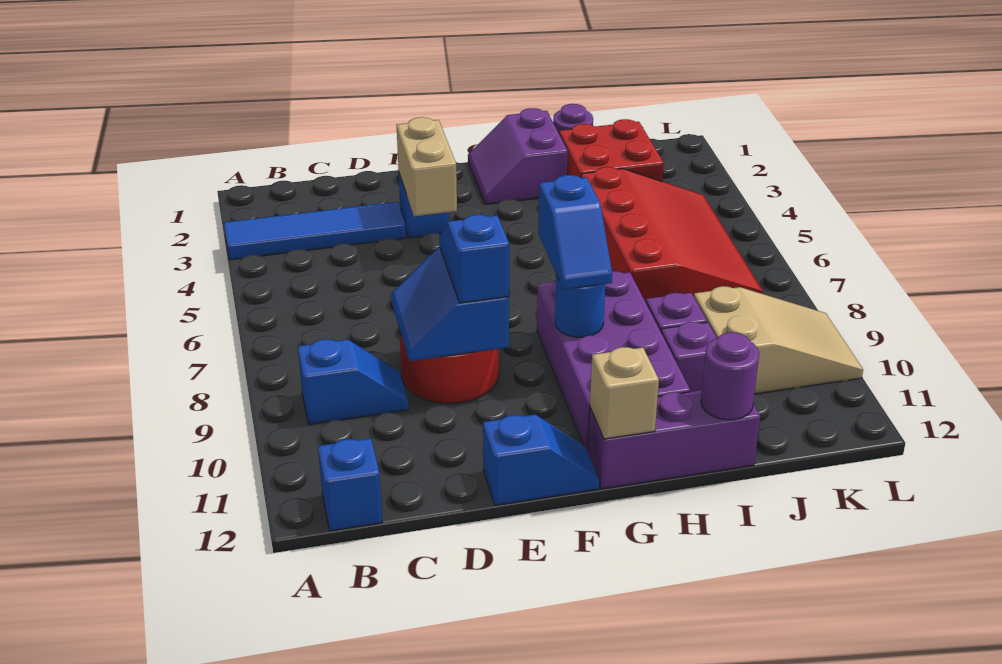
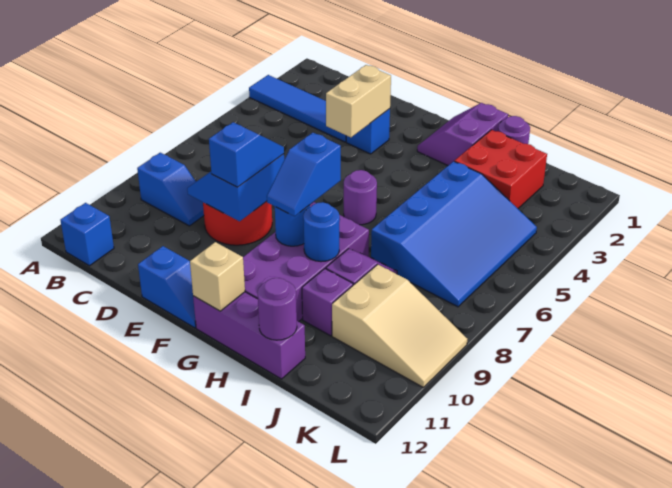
none -> purple round brick G6 level 1
none -> blue round brick H9 level 2
red slope I4:K7 level 1 top I -> blue slope I4:K7 level 1 top I

